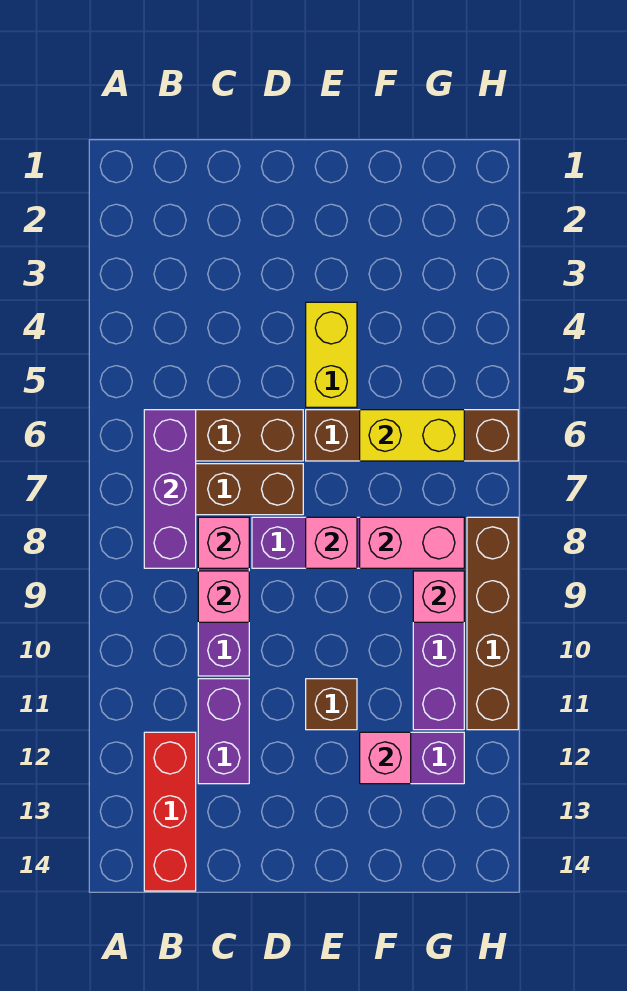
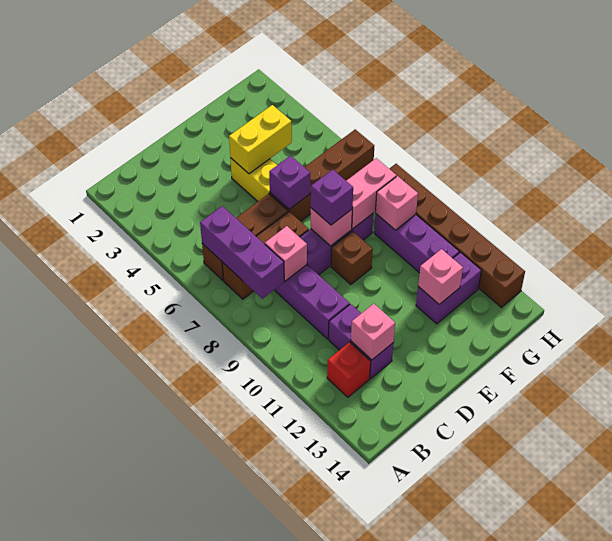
red brick B12:B14 level 1 -> red brick B12 level 1
pink brick C9 level 2 -> pink brick C12 level 2
none -> purple brick E6 level 2
none -> purple brick E8 level 3
brown brick E11 level 1 -> brown brick E9 level 1
yellow brick F6:G6 level 2 -> yellow brick E4:F4 level 2
brown brick H8:H11 level 1 -> brown brick H8:H13 level 1

